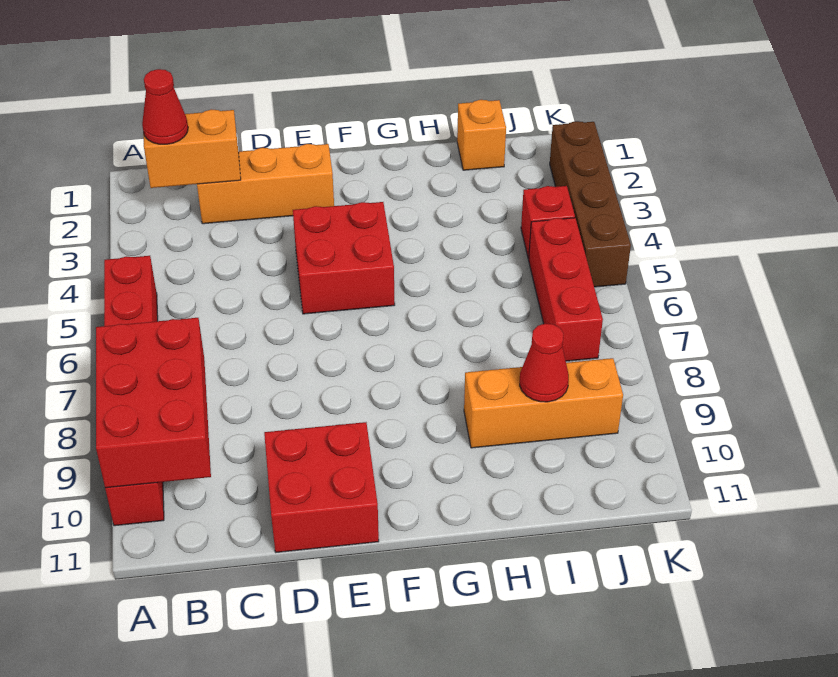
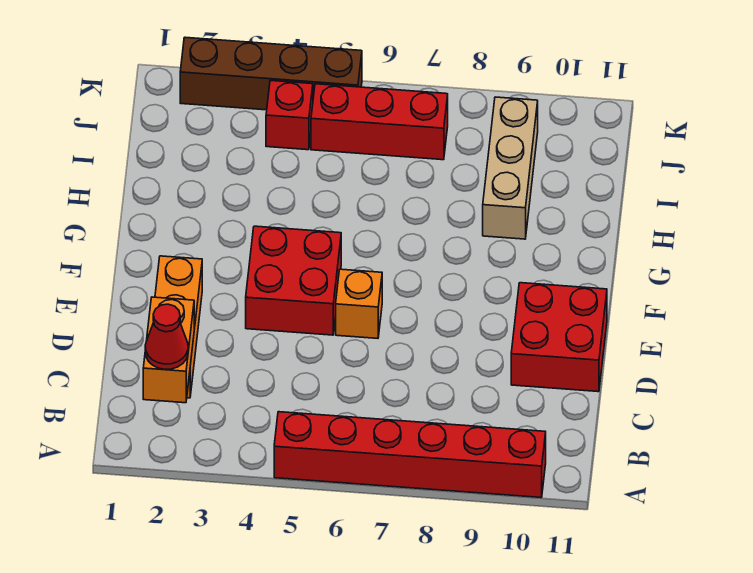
red brick A8:B10 level 2 -> none
orange brick H9:J9 level 1 -> tan brick H9:J9 level 1
orange brick I1 level 1 -> orange brick E6 level 1
red cone I9 level 2 -> none

